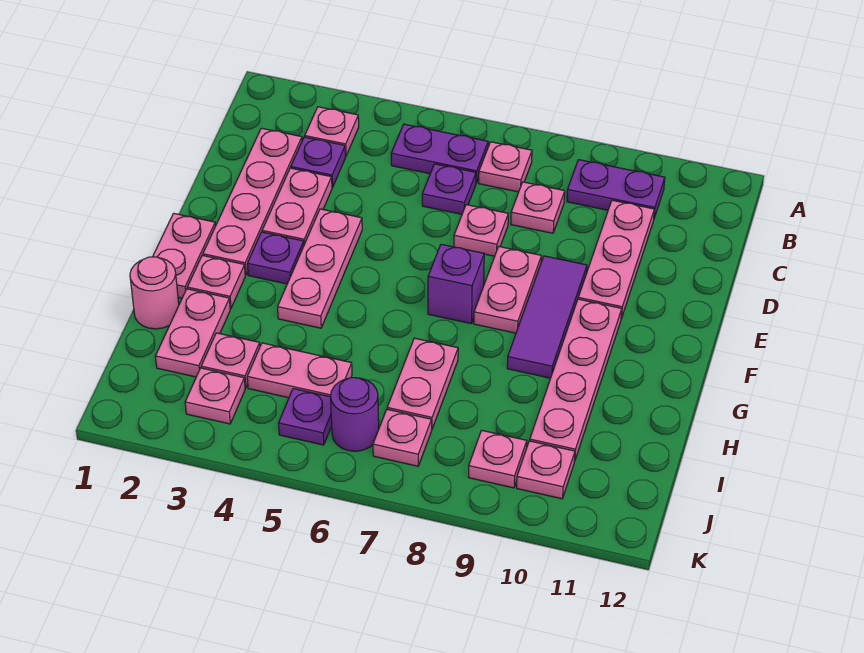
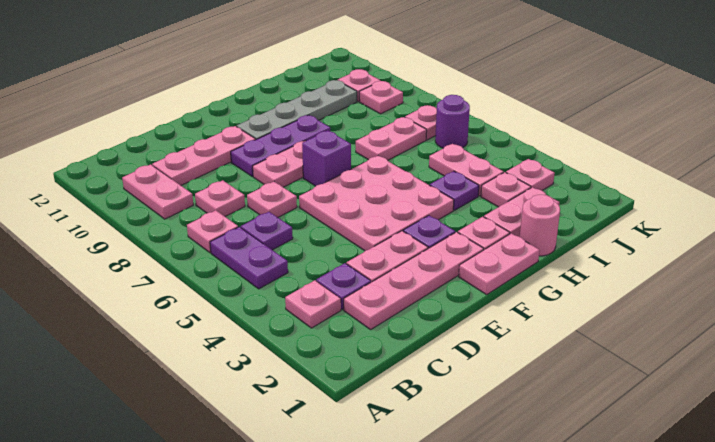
purple plate B9:B10 level 1 -> pink plate B9:B10 level 1
pink plate E4:G4 level 1 -> pink plate E4:G6 level 1
purple tile E9:G9 level 1 -> purple plate E9:G9 level 1
pink plate F10:I10 level 1 -> grey plate F10:I10 level 1
purple plate J5 level 1 -> purple plate H4 level 1

